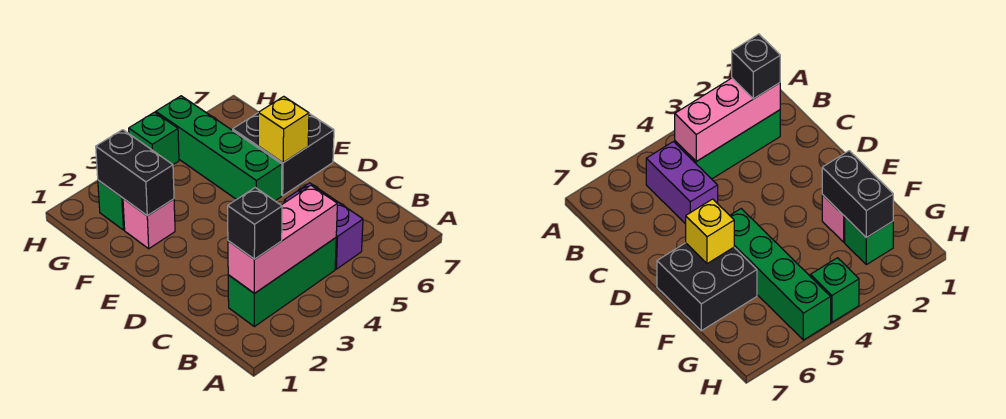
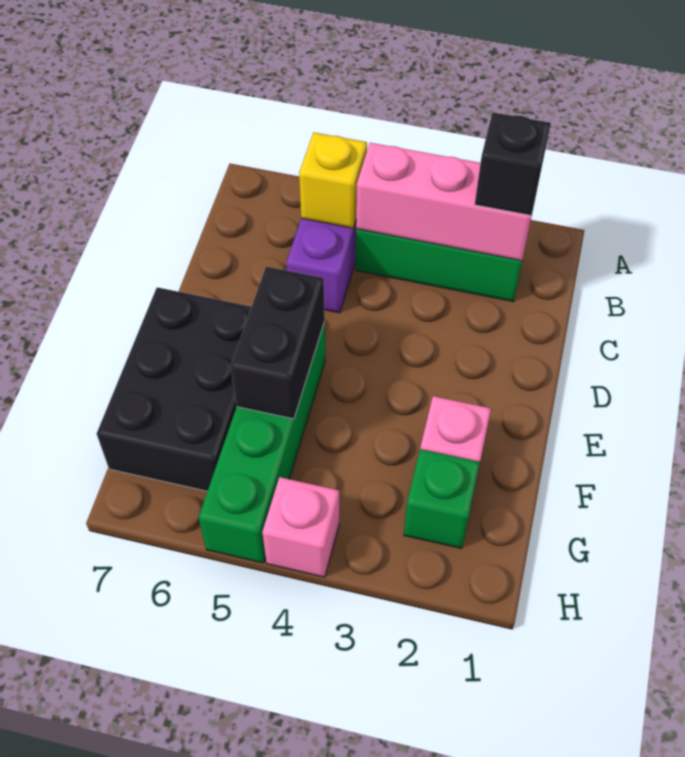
black brick E6:F7 level 1 -> black brick E6:G7 level 1
yellow brick E6 level 2 -> yellow brick B5 level 2
black brick F2:G2 level 2 -> black brick E5:F5 level 2
green brick H4 level 1 -> pink brick H4 level 1

